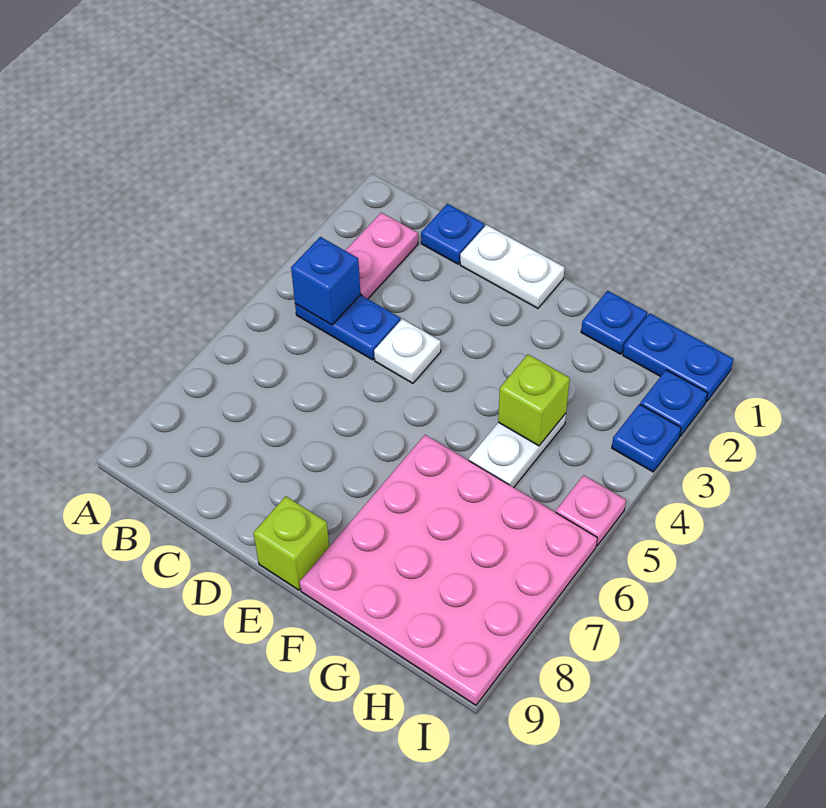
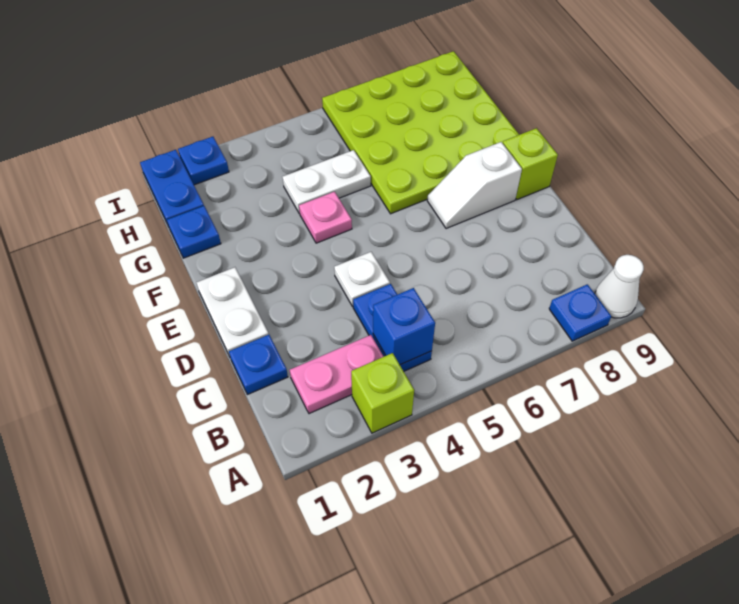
none -> white cone A9 level 1
none -> white slope E7:E8 level 1 top 8
pink plate F6:I9 level 1 -> lime plate F6:I9 level 1
lime brick G4 level 2 -> lime brick A3 level 1
blue plate I3 level 1 -> blue plate A8 level 1
pink plate I5 level 1 -> pink plate F4 level 1

